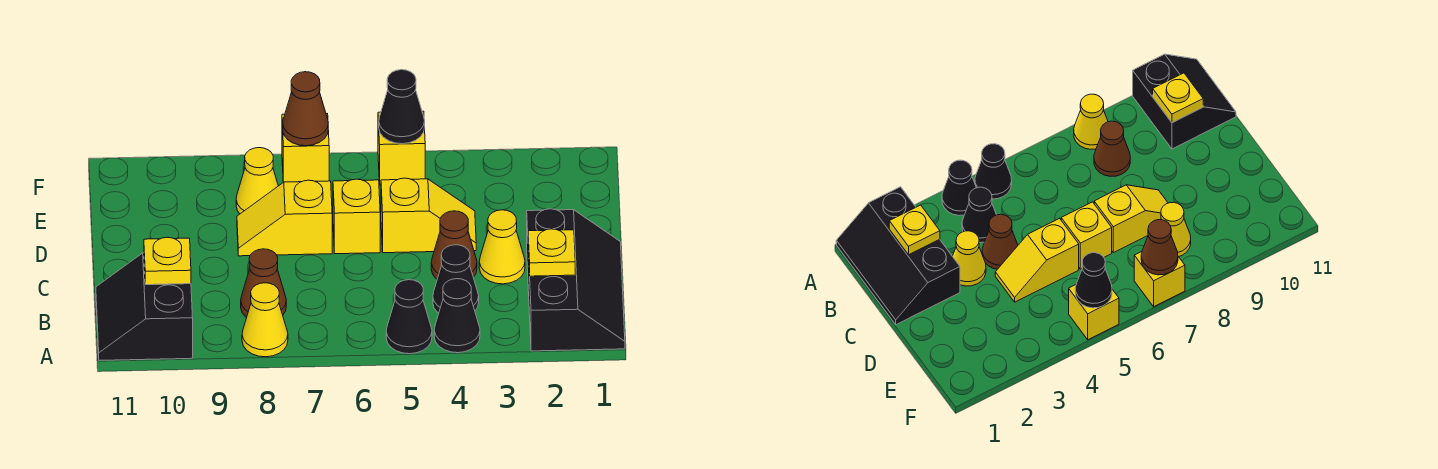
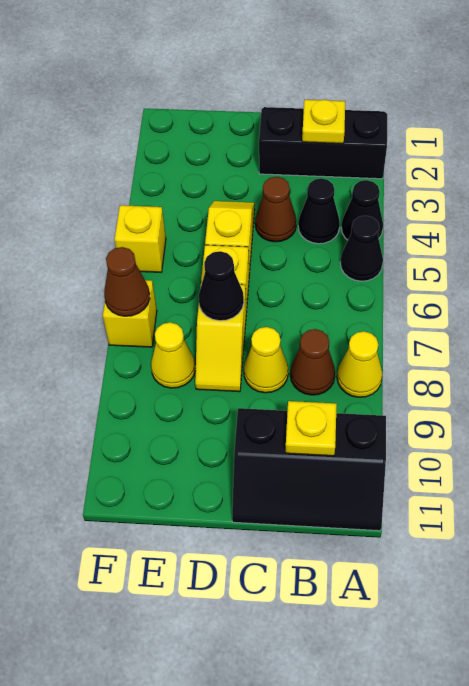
black slope A10:B11 level 1 top 10 -> black slope A10:C11 level 1 top 10
yellow cone C3 level 1 -> yellow cone C8 level 1
black cone F5 level 2 -> black cone D7 level 2

